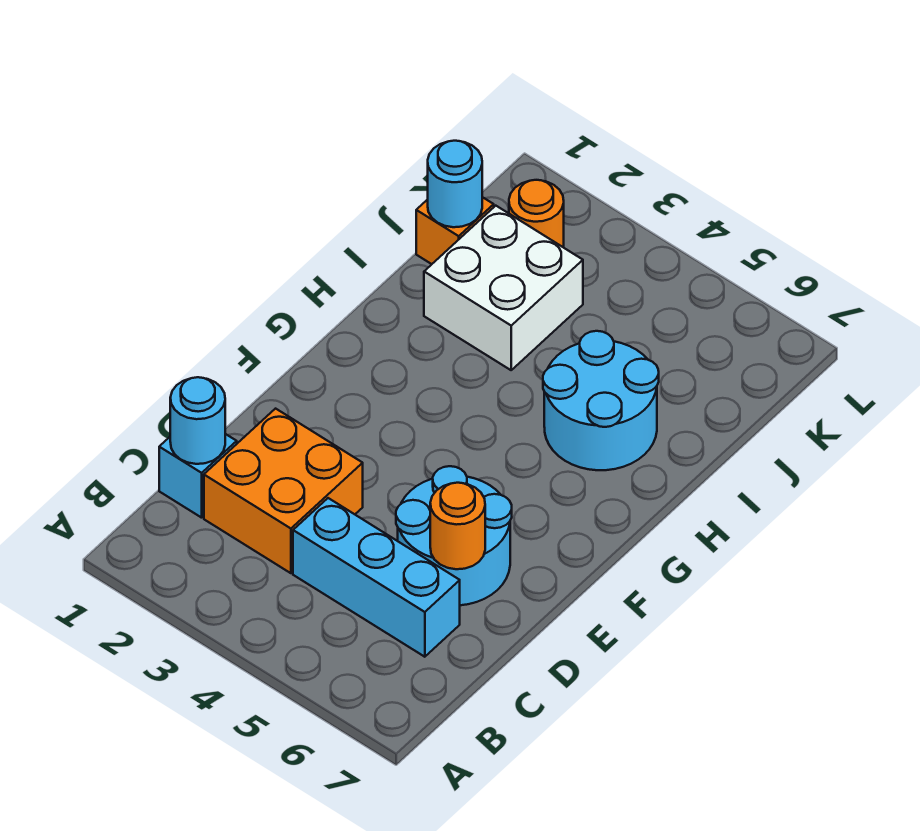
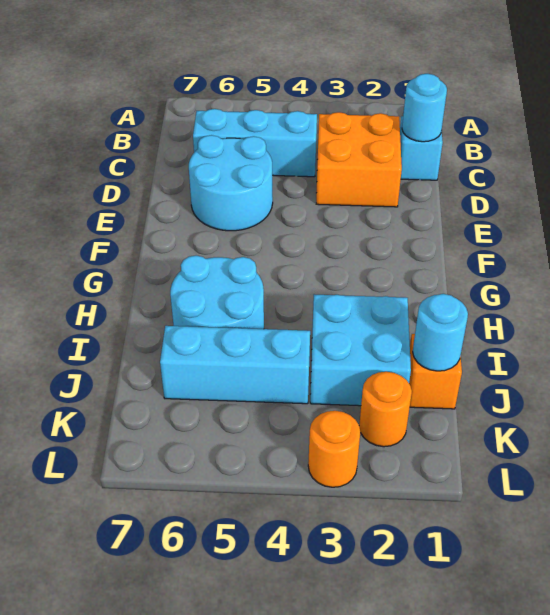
orange round brick D6 level 2 -> orange round brick L3 level 1
white brick I2:J3 level 1 -> cyan brick I2:J3 level 1
none -> cyan brick J4:J6 level 1

